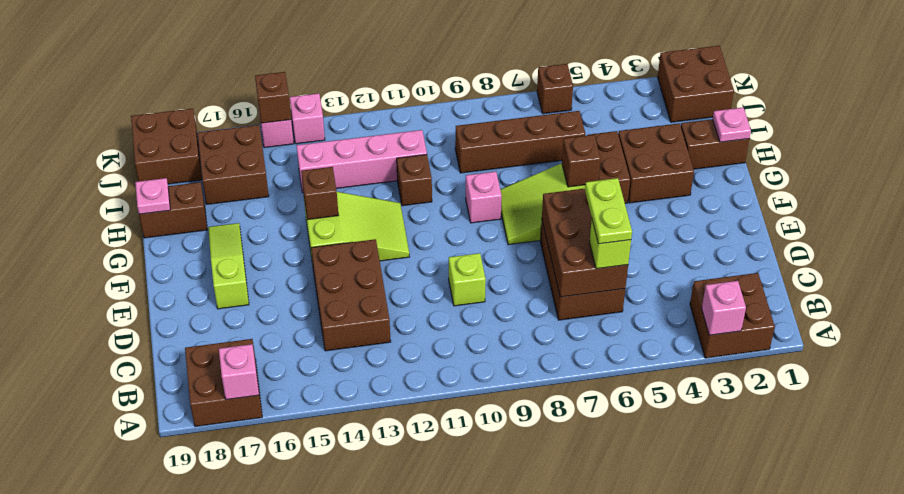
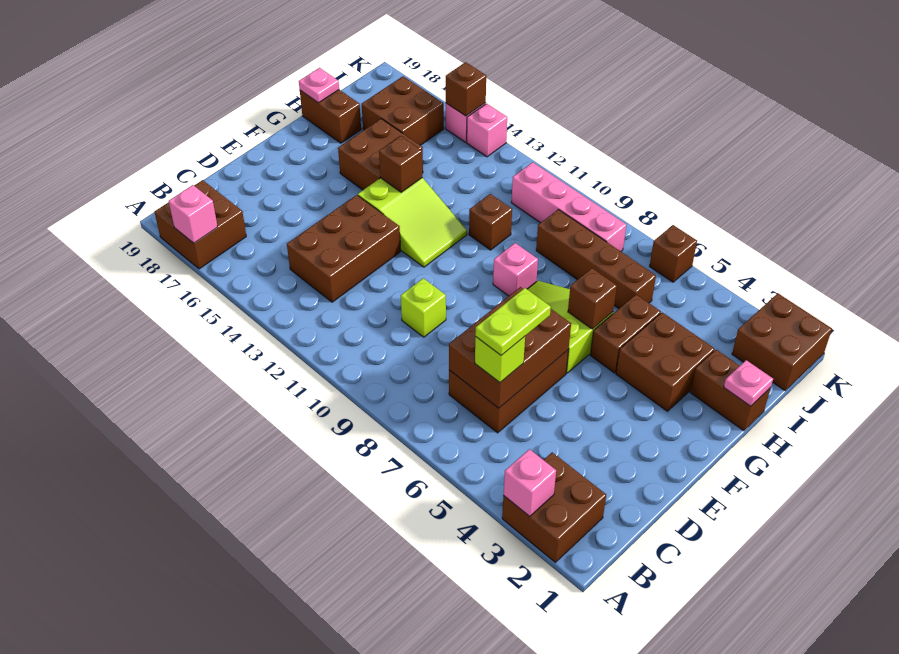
lime slope E17:G17 level 1 top E -> none
pink brick I11:I14 level 1 -> pink brick J8:J11 level 1
brown brick J18:K19 level 1 -> brown brick G15:H16 level 1

